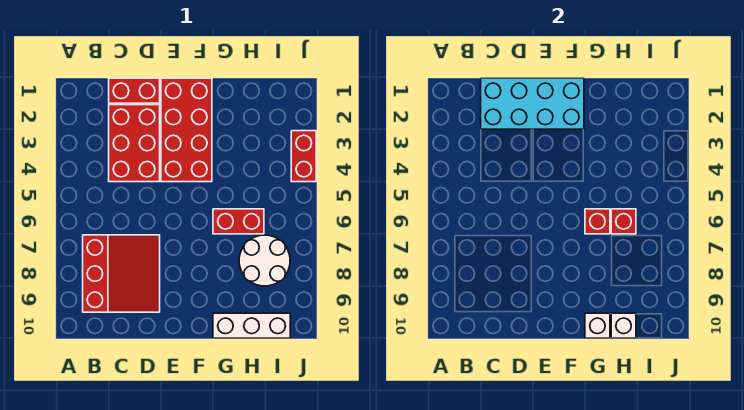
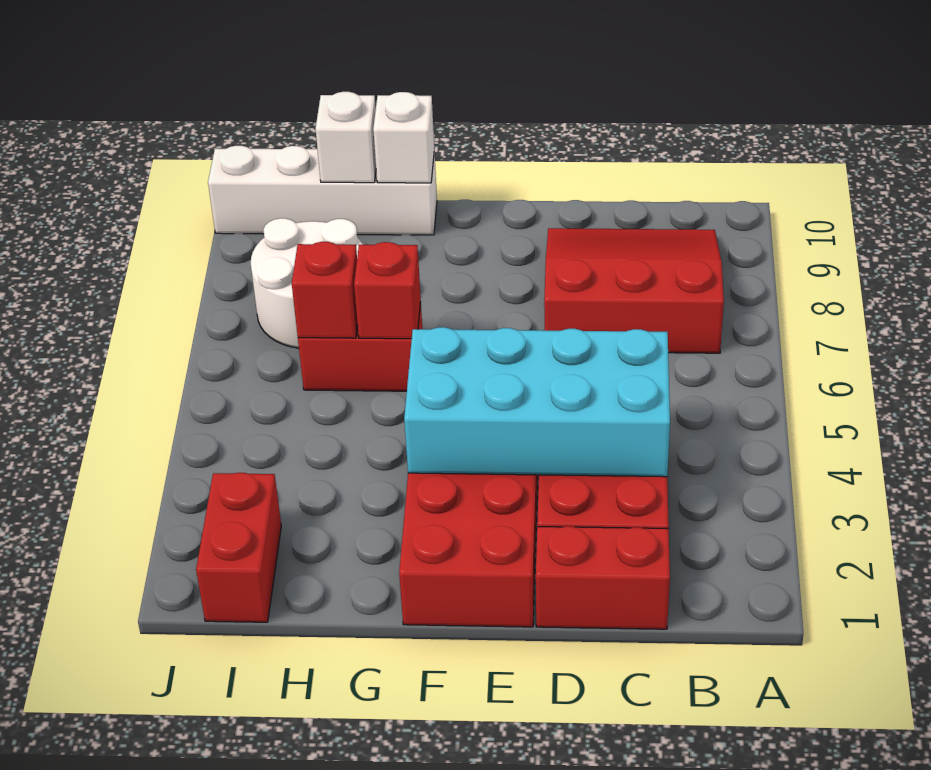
red slope B7:D9 level 1 top B -> red slope B7:D9 level 1 top 7
cyan brick C1:F2 level 2 -> cyan brick C3:F4 level 2
white brick G10:I10 level 1 -> white brick G10:J10 level 1
red brick J3:J4 level 1 -> red brick I1:I2 level 1

